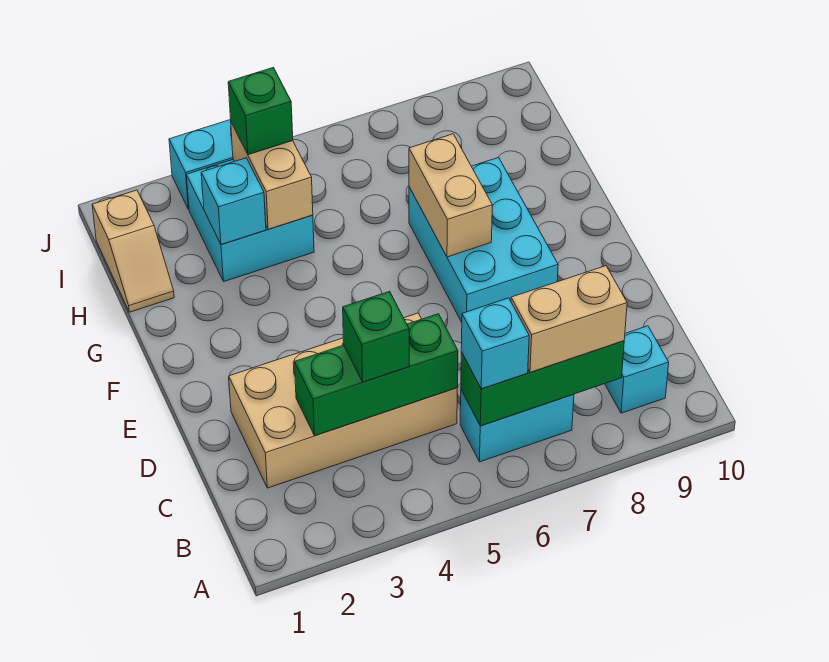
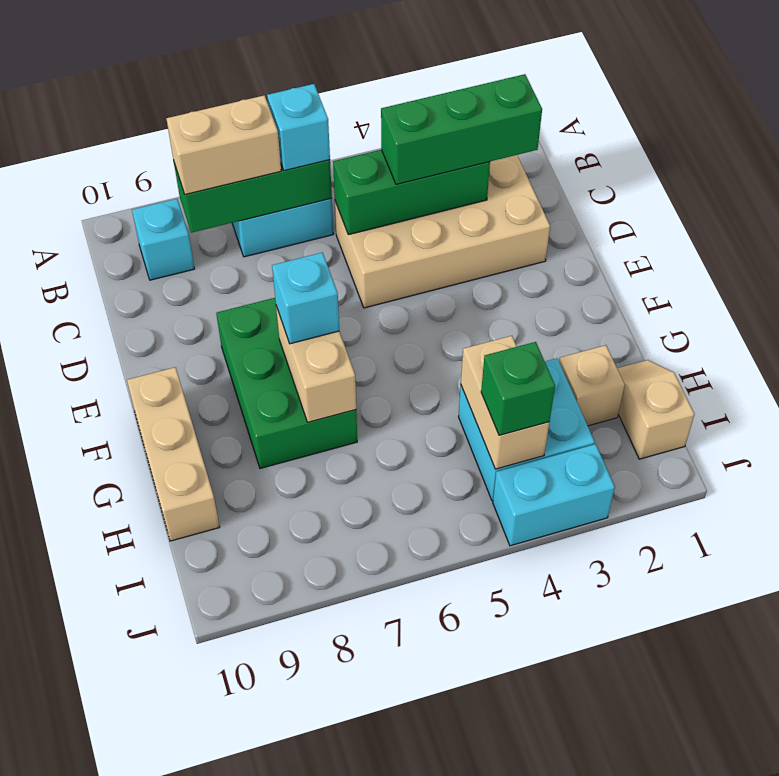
green brick C4 level 3 -> green brick C2:C4 level 3
cyan brick E7:G8 level 1 -> green brick E7:G8 level 1
none -> tan brick F10:H10 level 1
none -> tan brick H2 level 1
cyan brick H3 level 2 -> cyan brick F7 level 3

